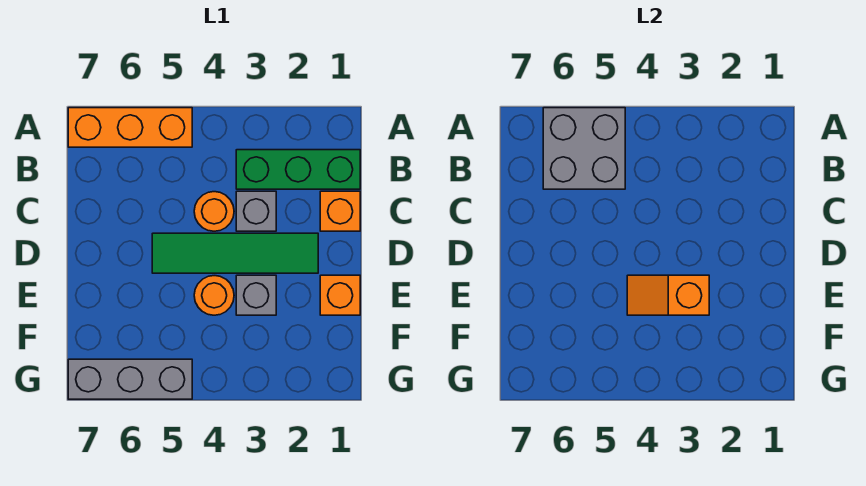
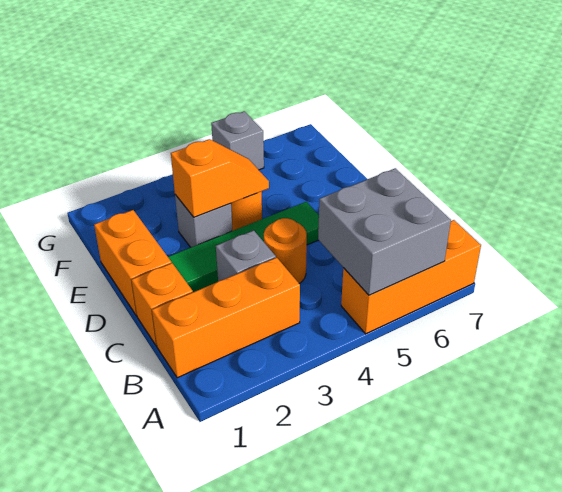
green brick B1:B3 level 1 -> orange brick B1:B3 level 1
orange brick E1 level 1 -> orange brick D1:E1 level 1
grey brick G5:G7 level 1 -> grey brick G5 level 1

